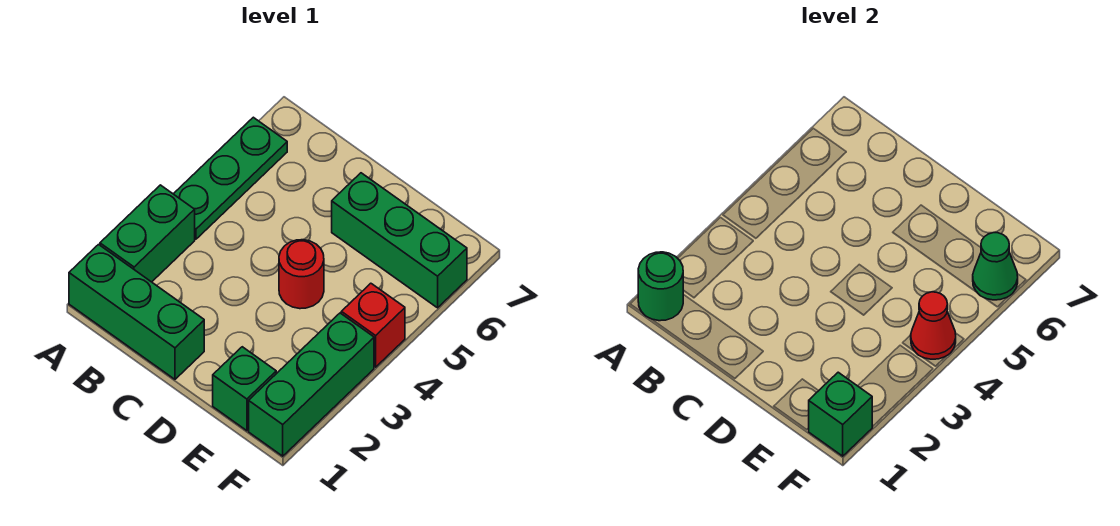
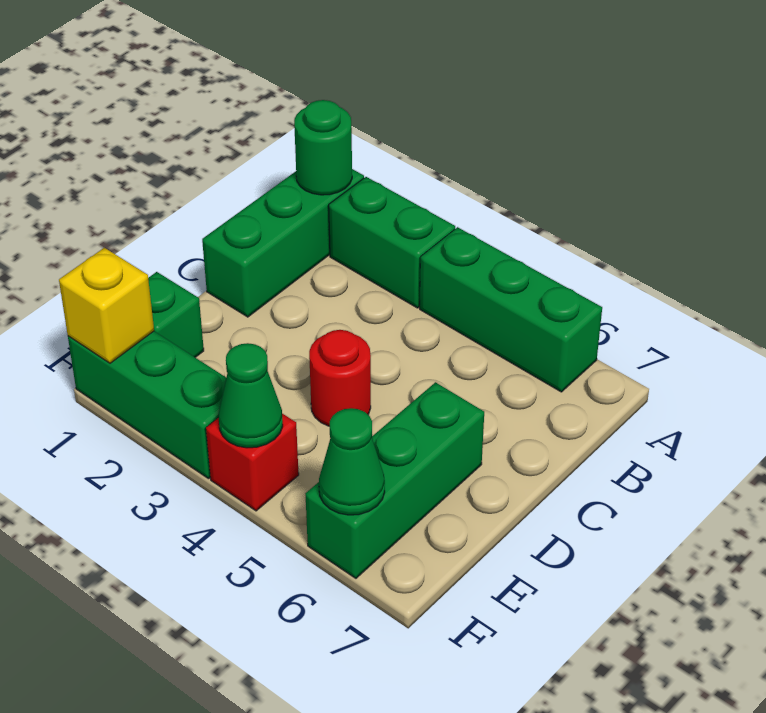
green plate A4:A6 level 1 -> green brick A4:A6 level 1
green brick F1 level 2 -> yellow brick F1 level 2
red cone F4 level 2 -> green cone F4 level 2

